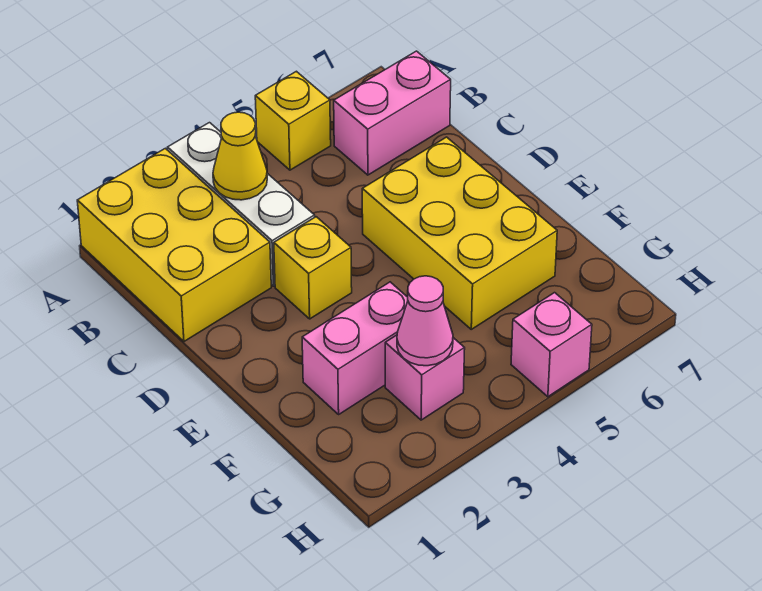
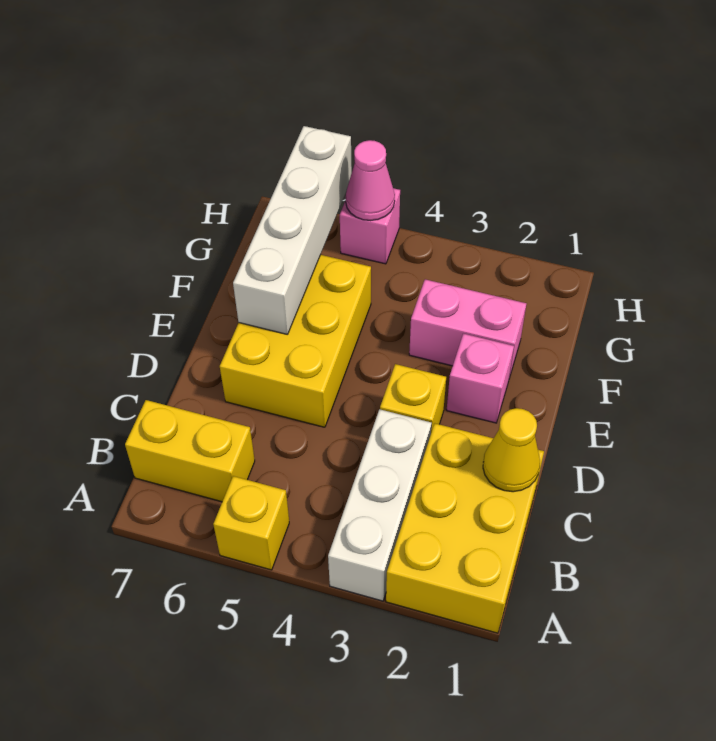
yellow cone B3 level 2 -> yellow cone C1 level 2
pink brick B6:B7 level 1 -> yellow brick B6:B7 level 1
none -> white brick E6:H6 level 2
pink brick G3 level 1 -> pink brick E2 level 1
pink cone G3 level 2 -> pink cone H5 level 2

